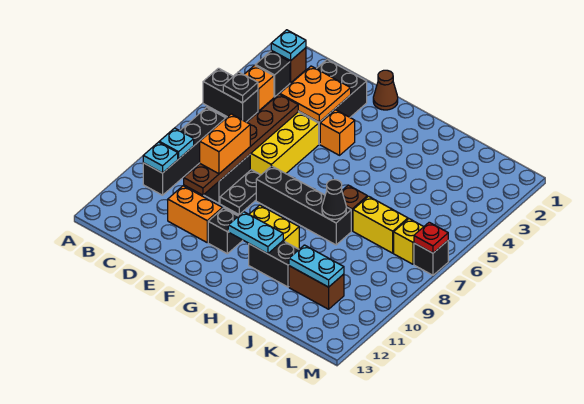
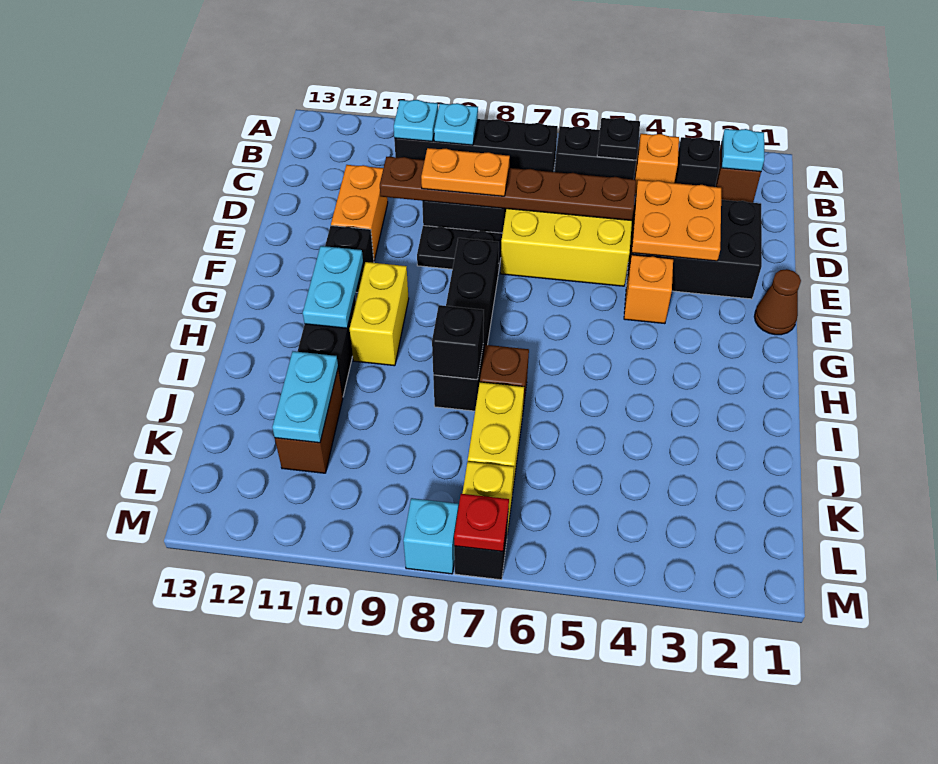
black brick A5:B5 level 1 -> black brick B5:B6 level 1
orange brick D8:D9 level 3 -> orange plate D8:D9 level 3
black cone I8 level 2 -> black brick I8 level 2
none -> cyan brick M8 level 1

